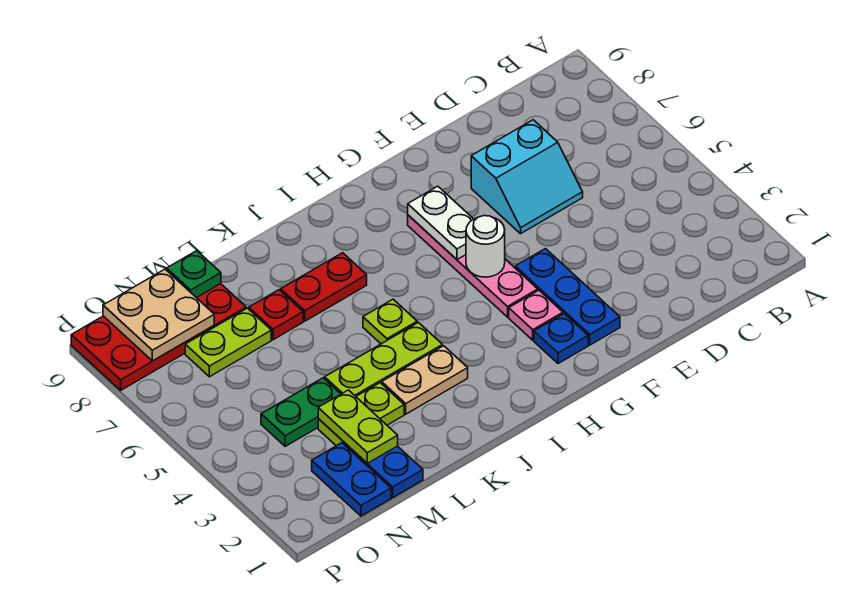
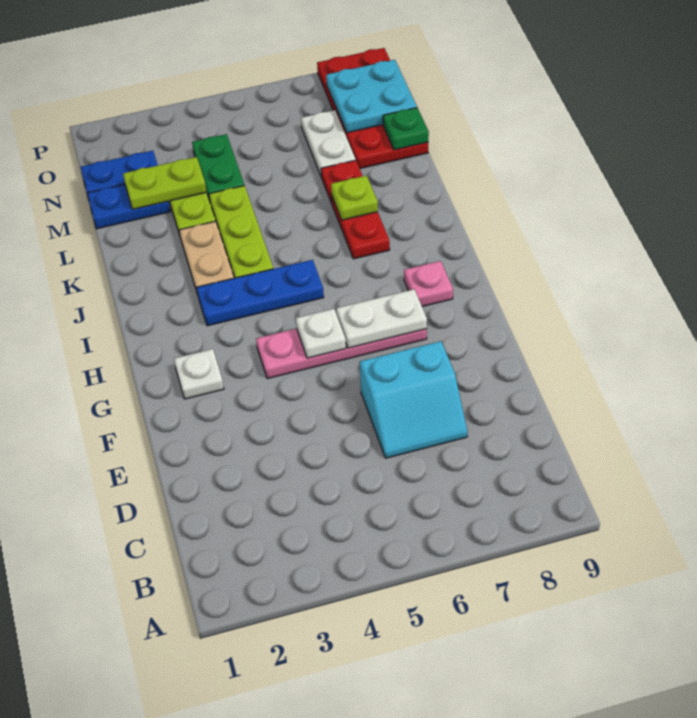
cyan slope D6:E7 level 1 top 7 -> cyan slope D6:E7 level 1 top E
blue plate F2:F4 level 1 -> blue plate I3:I5 level 1
blue plate G2 level 1 -> white plate G2 level 1
pink plate G3 level 1 -> pink plate H8 level 1
white round brick G5 level 2 -> white plate G5 level 2
lime plate J5 level 1 -> lime plate K7 level 2
lime plate M7:N7 level 1 -> white plate M7:N7 level 1
tan plate N8:O9 level 2 -> cyan plate N8:O9 level 2

